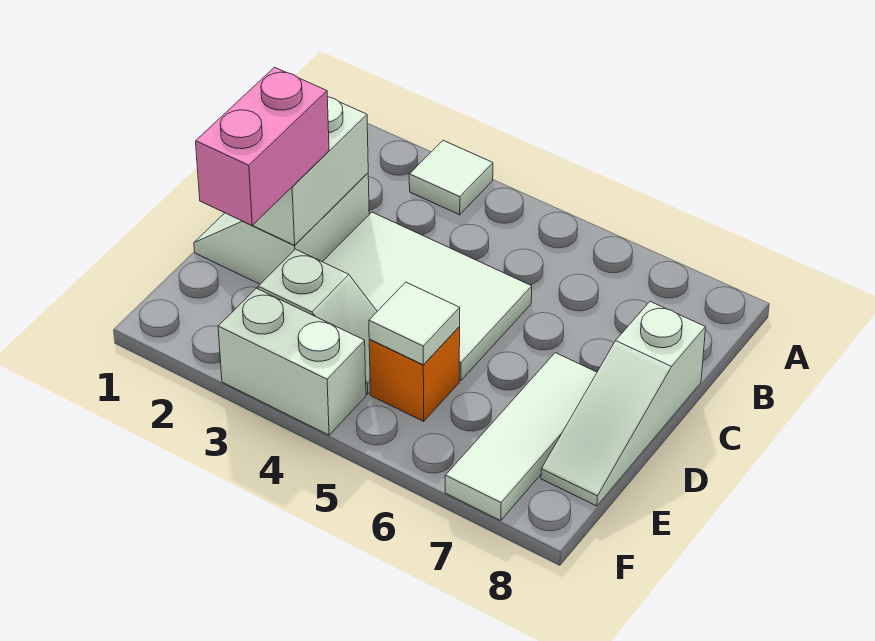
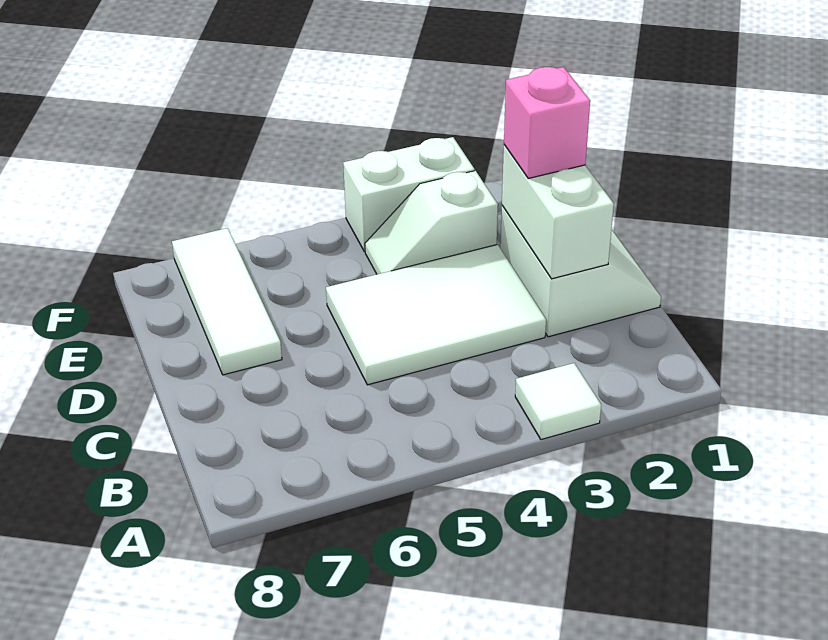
white slope C8:E8 level 1 top C -> none
pink brick D2:E2 level 3 -> pink brick D2 level 3
orange brick E5 level 1 -> none
white tile E5 level 2 -> none

